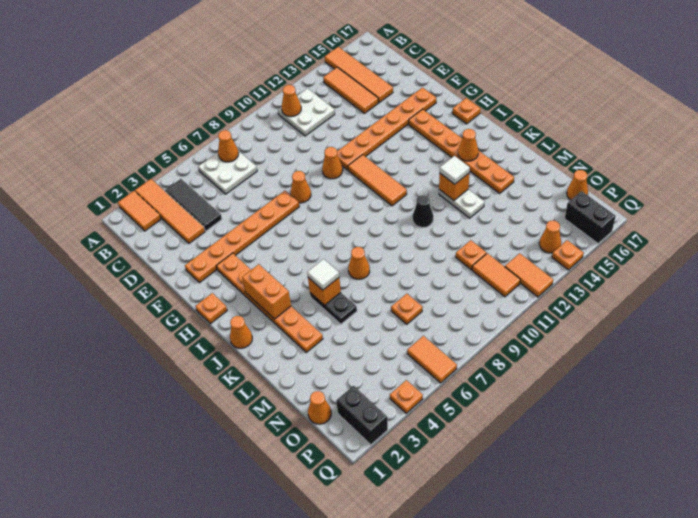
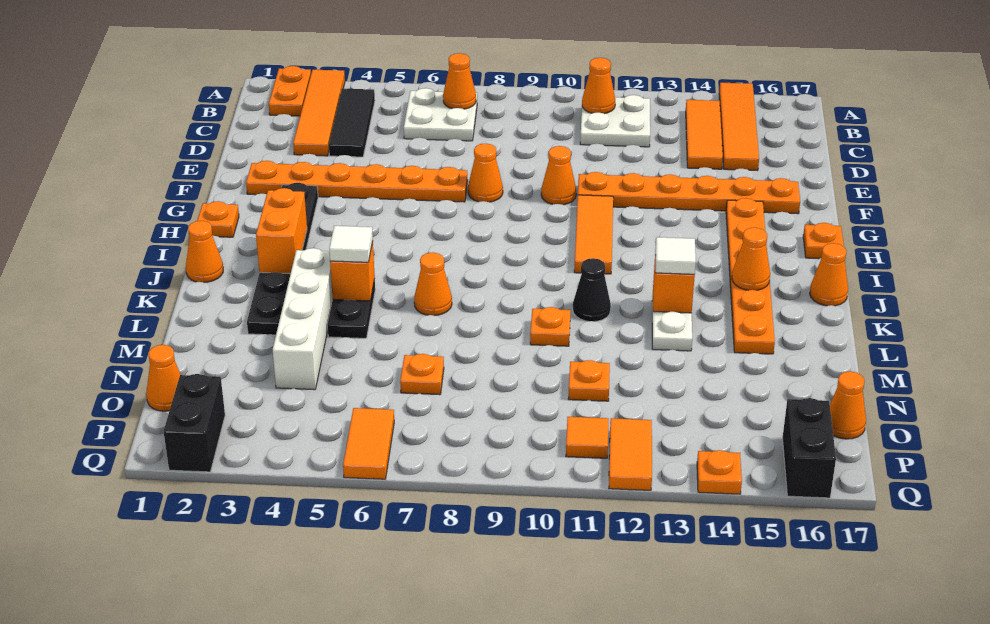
orange tile A2:B2 level 1 -> orange plate A2:B2 level 1
orange plate G3:L3 level 1 -> black plate G3:L3 level 1
none -> white brick K4:N4 level 1
orange tile O11:P11 level 1 -> orange tile P11 level 1
orange cone P14 level 1 -> orange cone J17 level 1
orange plate Q4 level 1 -> orange plate L10 level 1

